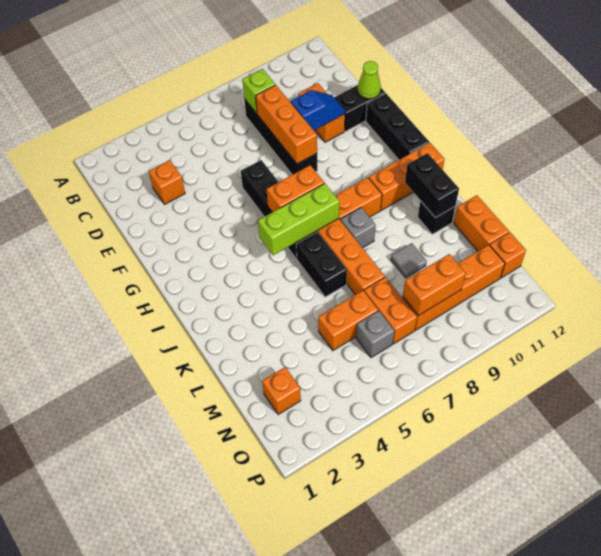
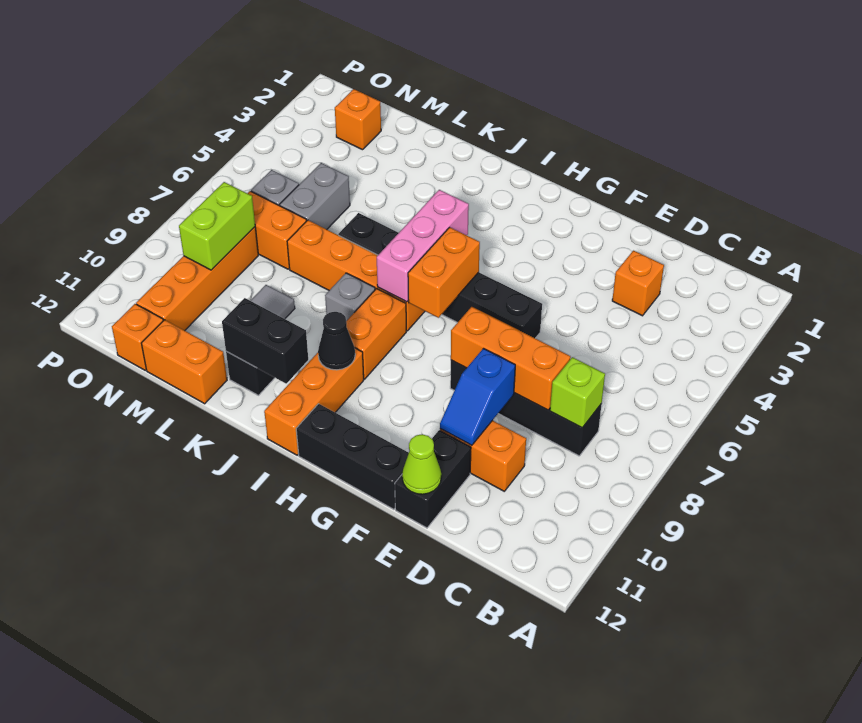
lime brick I5:I7 level 2 -> pink brick I5:I7 level 2
none -> black cone I10 level 2
orange brick M5:M6 level 1 -> grey brick M5:M6 level 1
orange brick N8:N9 level 2 -> lime brick N8:N9 level 2

